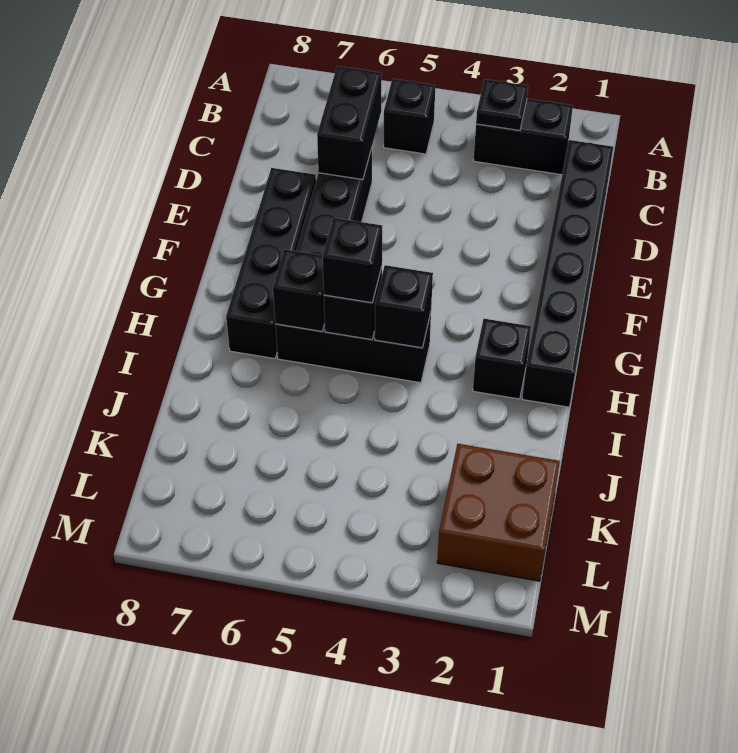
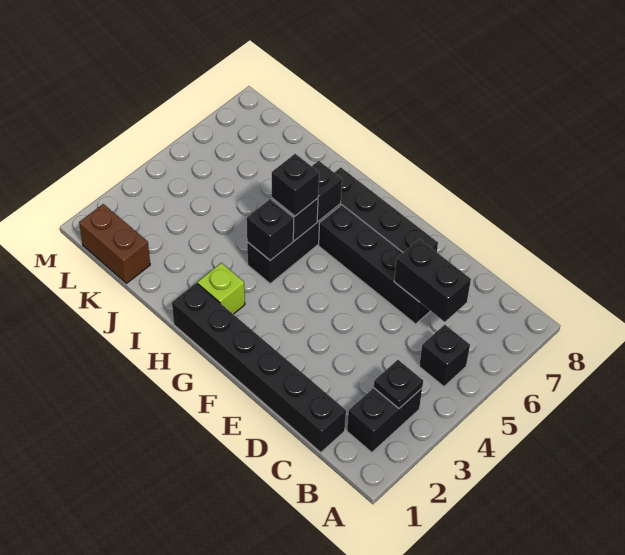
black brick H2 level 1 -> lime brick H2 level 1
brown brick K1:L2 level 1 -> brown brick K1:L1 level 1

